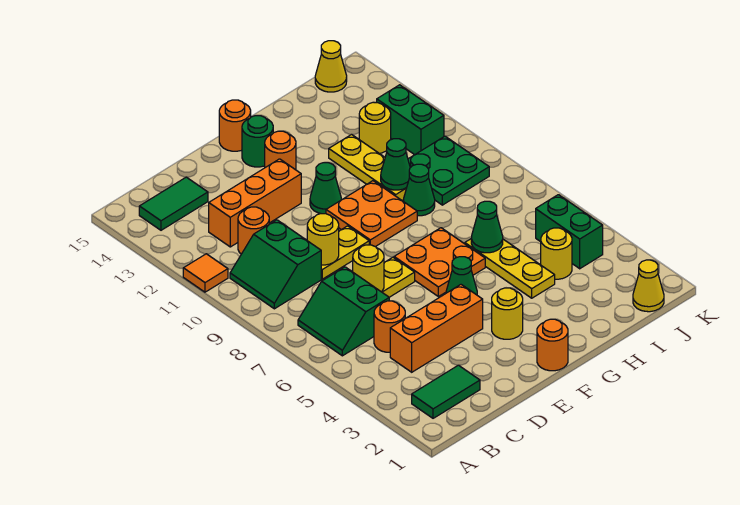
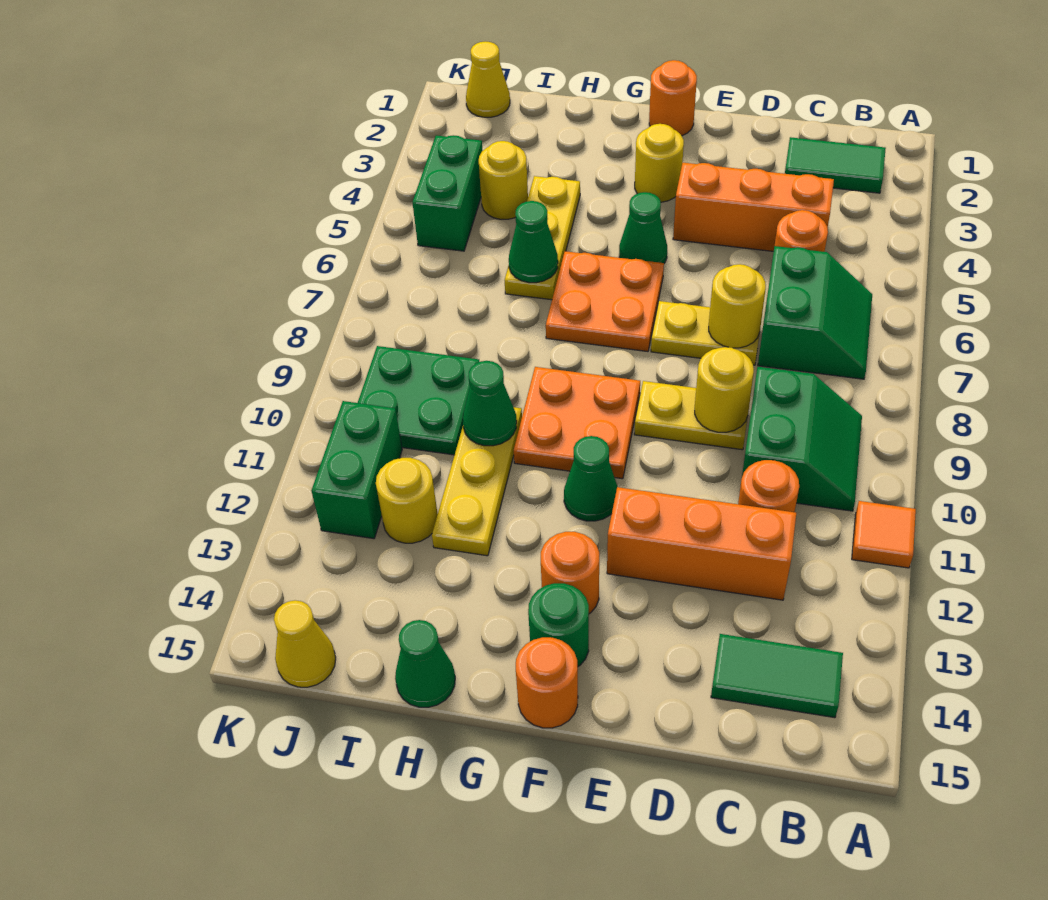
green cone H9 level 1 -> green cone H15 level 1

